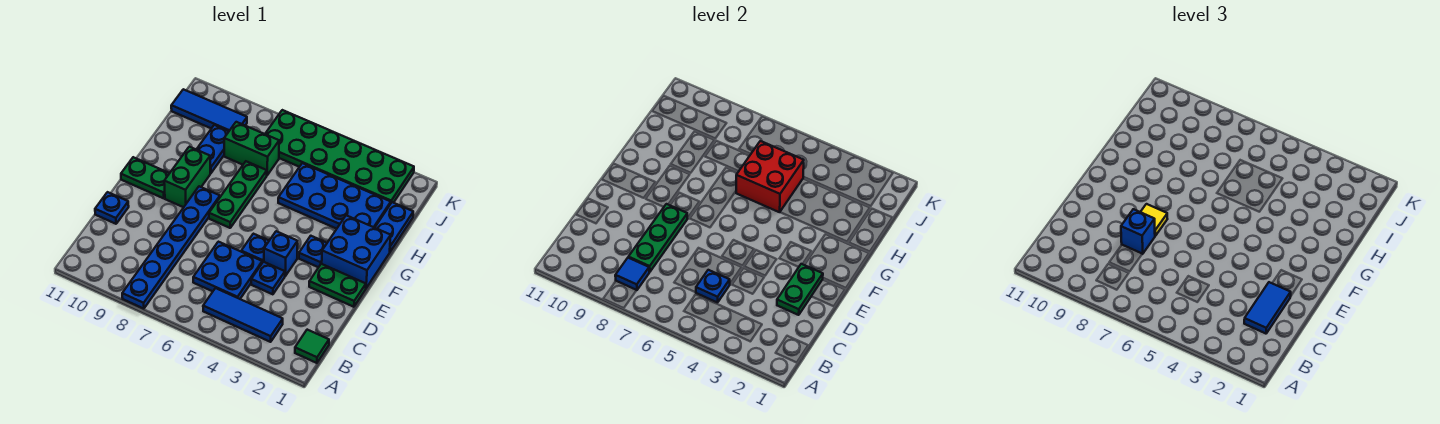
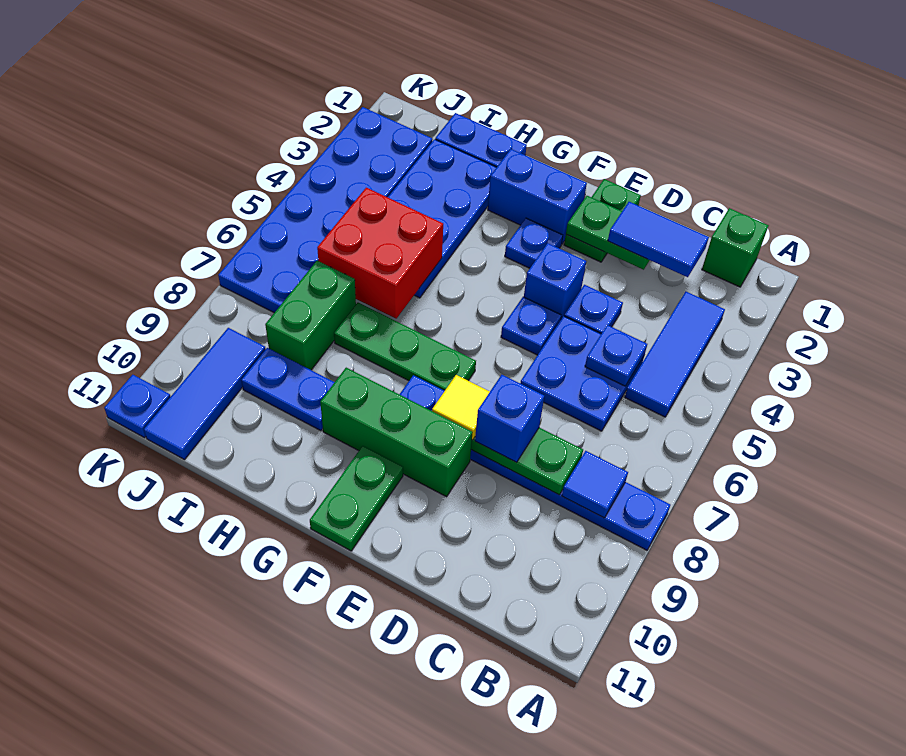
green tile B1 level 1 -> green brick B1 level 1
blue plate D11 level 1 -> blue plate K11 level 1
blue brick F1:G2 level 1 -> blue brick F2:G2 level 1
green brick F9:G9 level 1 -> green brick E9:G9 level 1
green plate J2:K7 level 1 -> blue plate J2:K7 level 1

